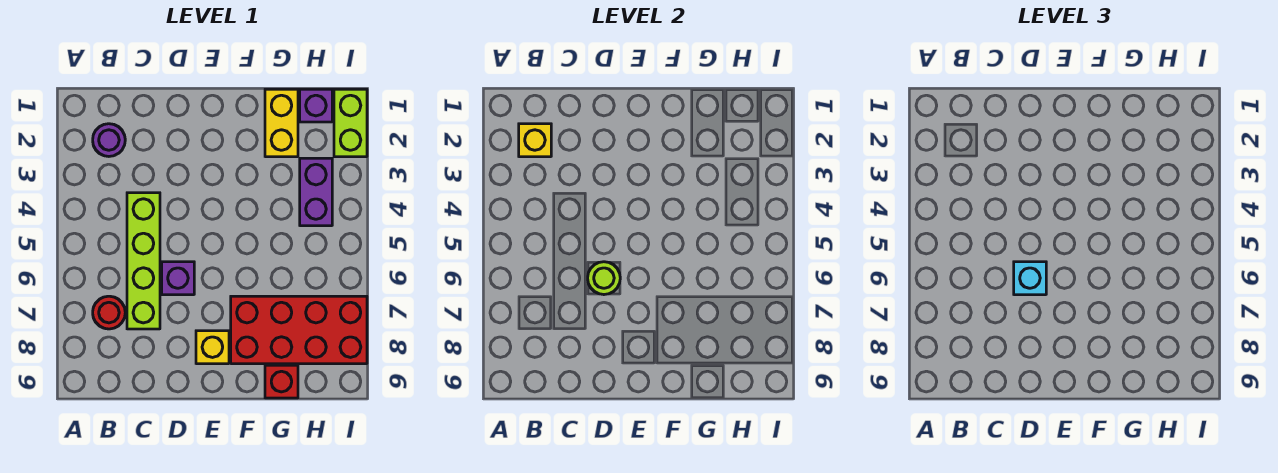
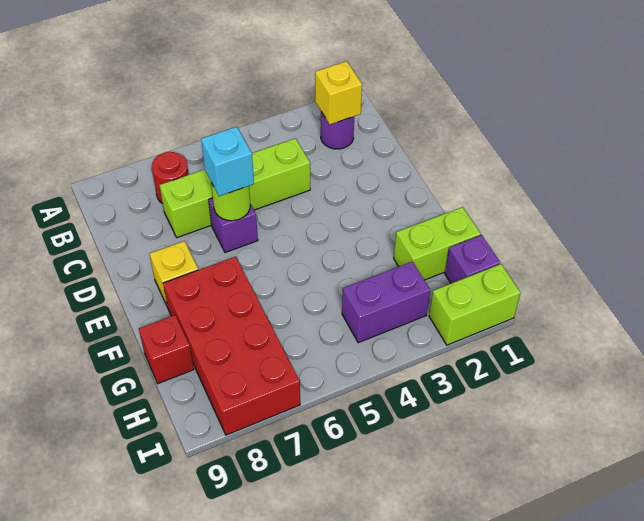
yellow brick G1:G2 level 1 -> lime brick G1:G2 level 1

